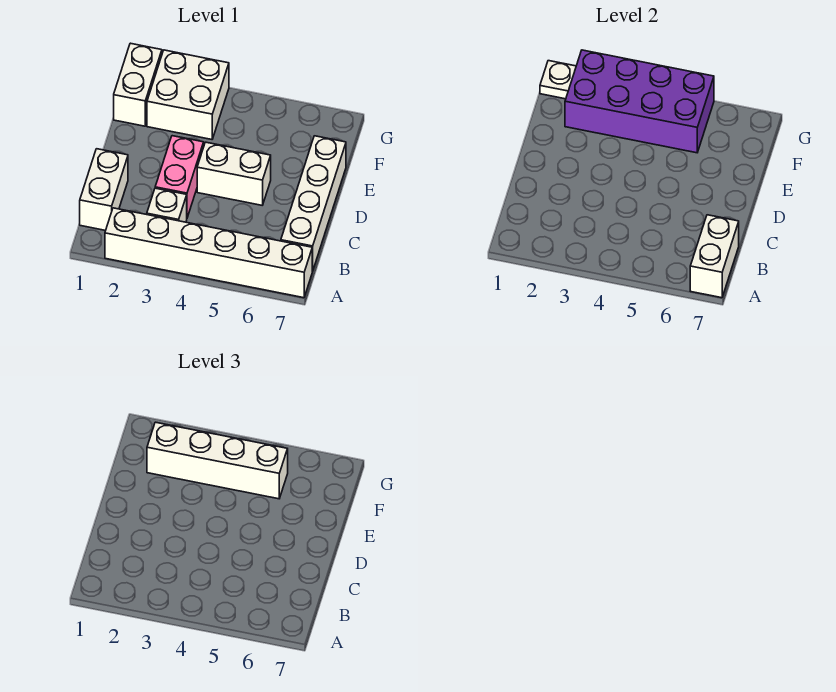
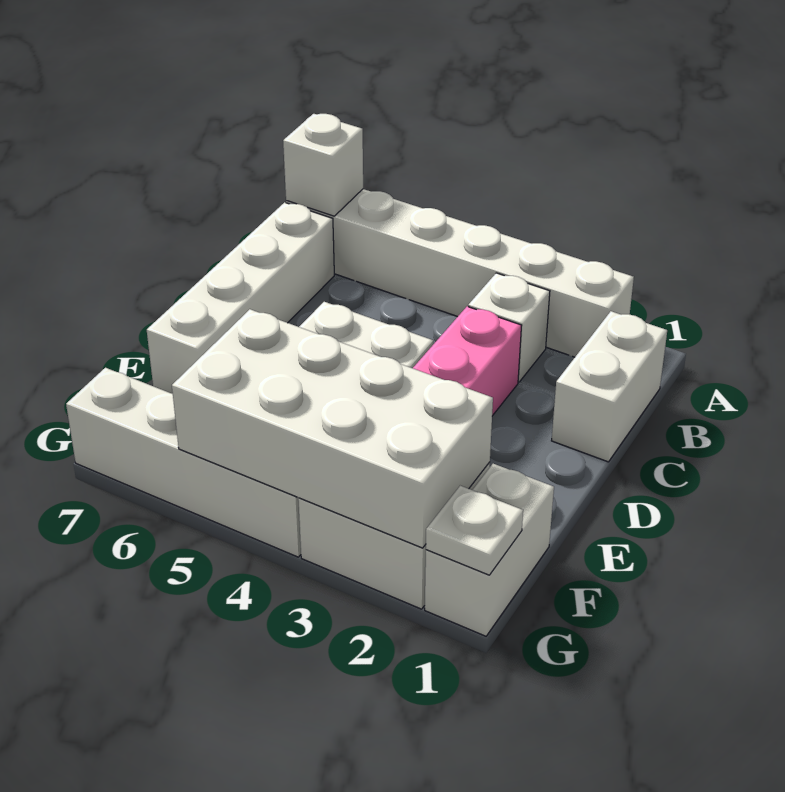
white brick A7:B7 level 2 -> white brick A7 level 2
purple brick F2:G5 level 2 -> white brick F2:G5 level 2
white brick F2:F5 level 3 -> white brick G4:G7 level 1

